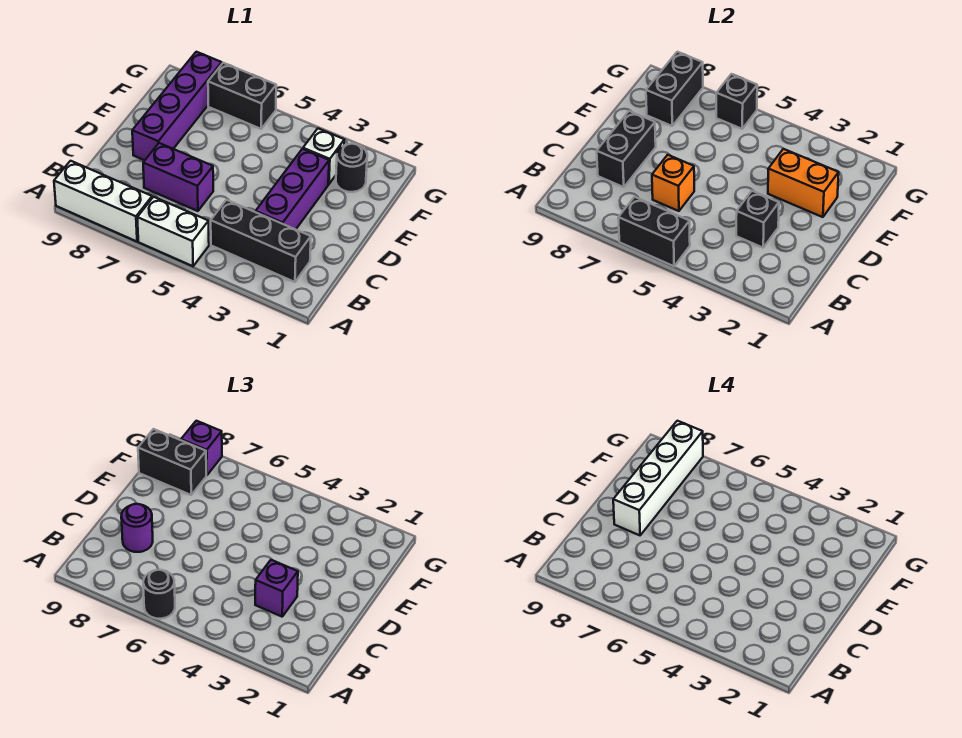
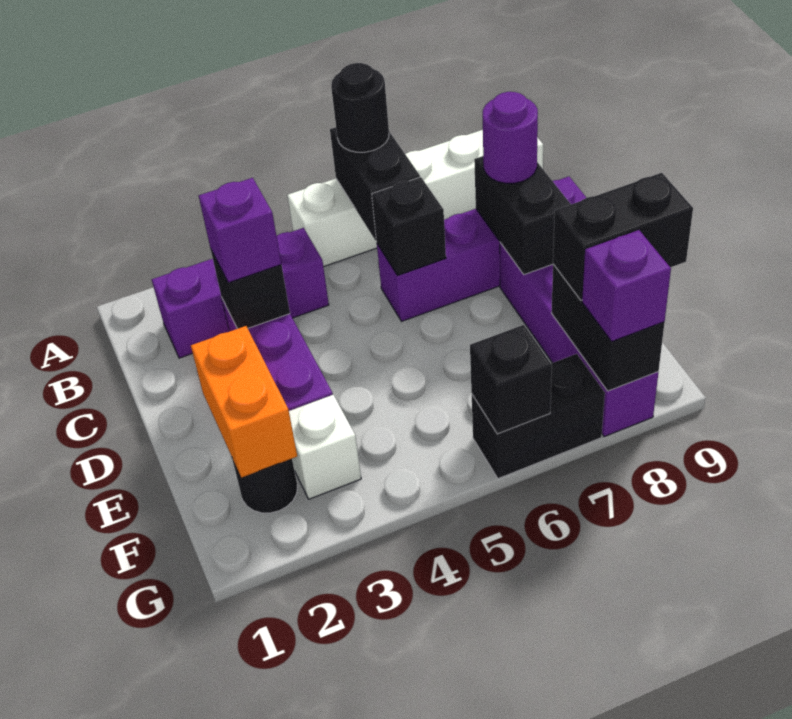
black brick A5:A6 level 2 -> black brick A6:B6 level 2
black brick B2:B4 level 1 -> purple brick B2:B4 level 1
purple brick C6:C7 level 1 -> purple brick C6:C9 level 1
orange brick C6 level 2 -> black brick C6 level 2
white brick D8:G8 level 4 -> none
orange brick E2:E3 level 2 -> orange brick E2:F2 level 2

